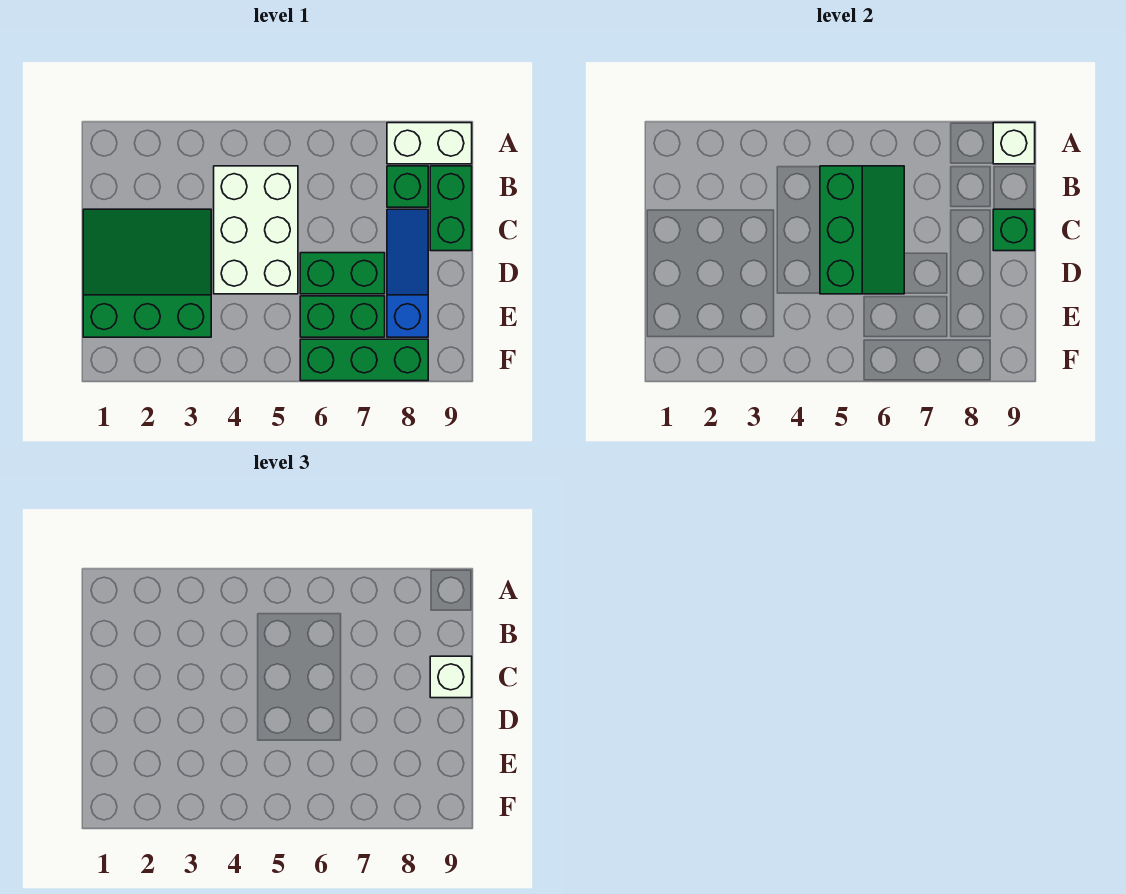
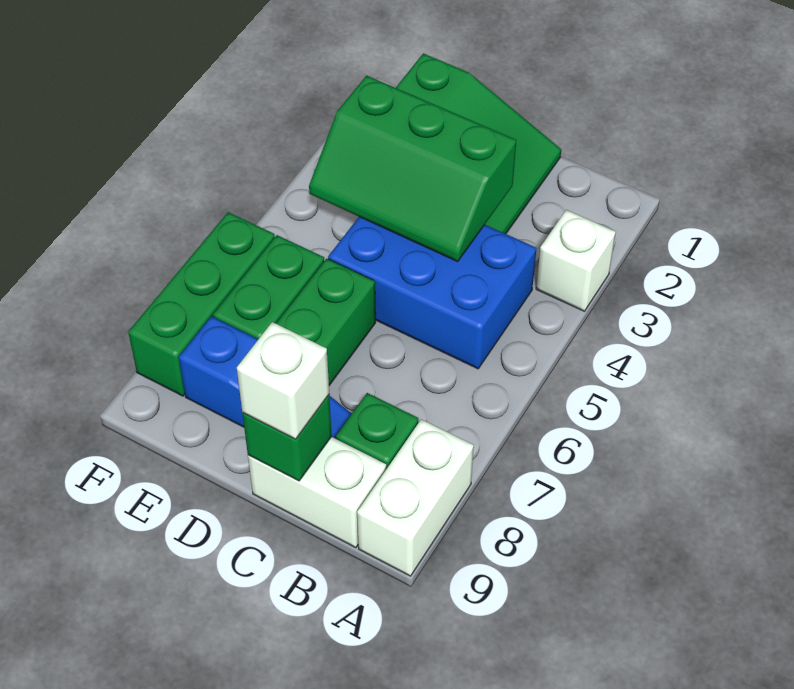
white brick A9 level 2 -> white brick A3 level 1
white brick B4:D5 level 1 -> blue brick B4:D5 level 1
green slope B5:D6 level 2 top 5 -> green slope C3:E4 level 2 top 3
green brick B9:C9 level 1 -> white brick B9:C9 level 1

